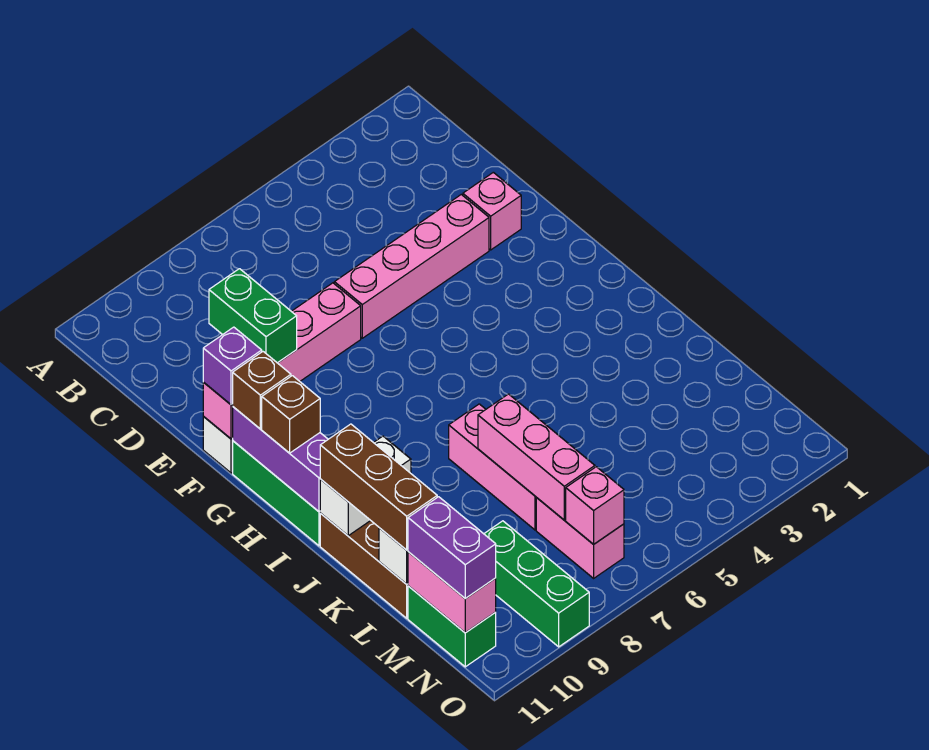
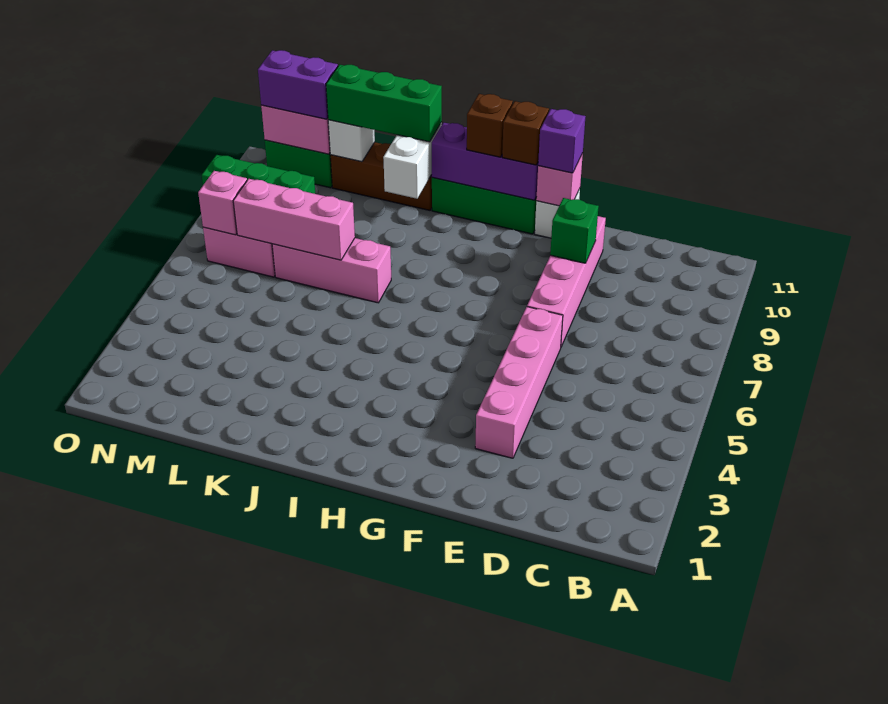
green brick D9:E9 level 2 -> green brick E9 level 2
pink brick E2 level 1 -> none
brown brick J11:L11 level 3 -> green brick J11:L11 level 3

